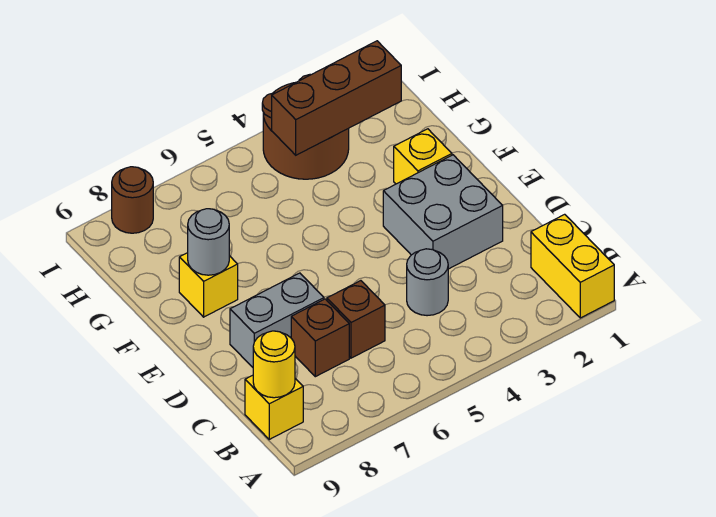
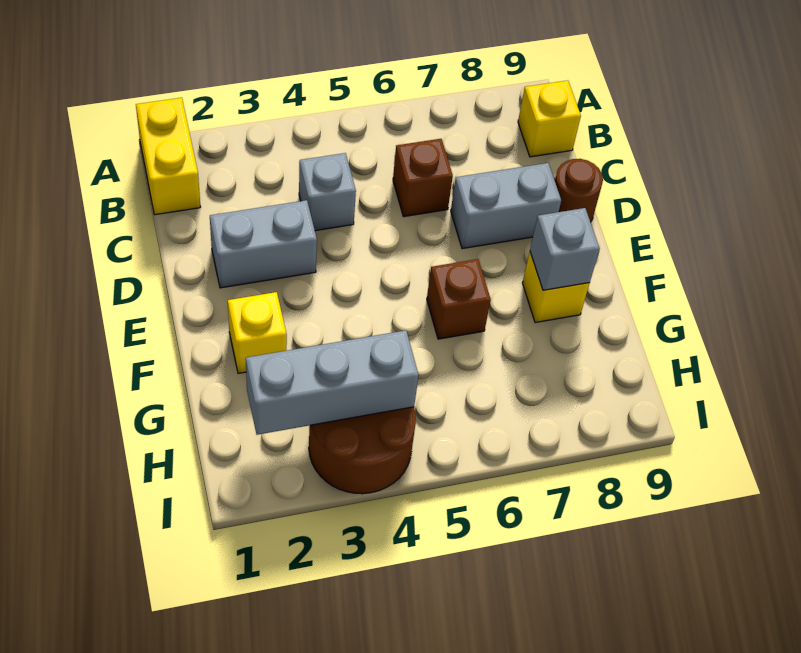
yellow round brick B9 level 2 -> none
grey round brick C4 level 1 -> grey brick C4 level 1
brown brick C7 level 1 -> brown brick F6 level 1
grey brick D2:E3 level 1 -> grey brick D2:D3 level 1
grey round brick F8 level 2 -> grey brick F8 level 2
brown brick H2:H4 level 2 -> grey brick H2:H4 level 2
brown round brick I8 level 1 -> brown round brick D9 level 1

